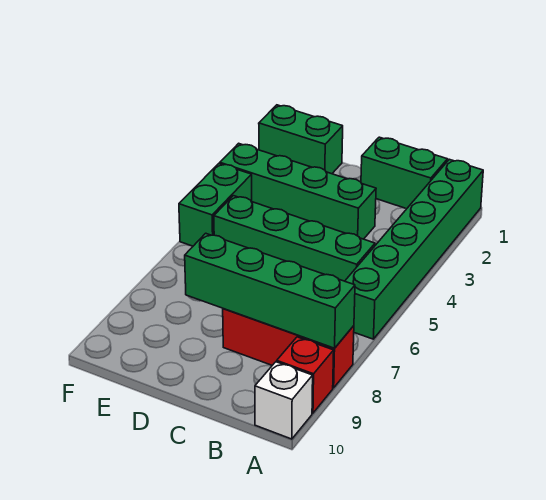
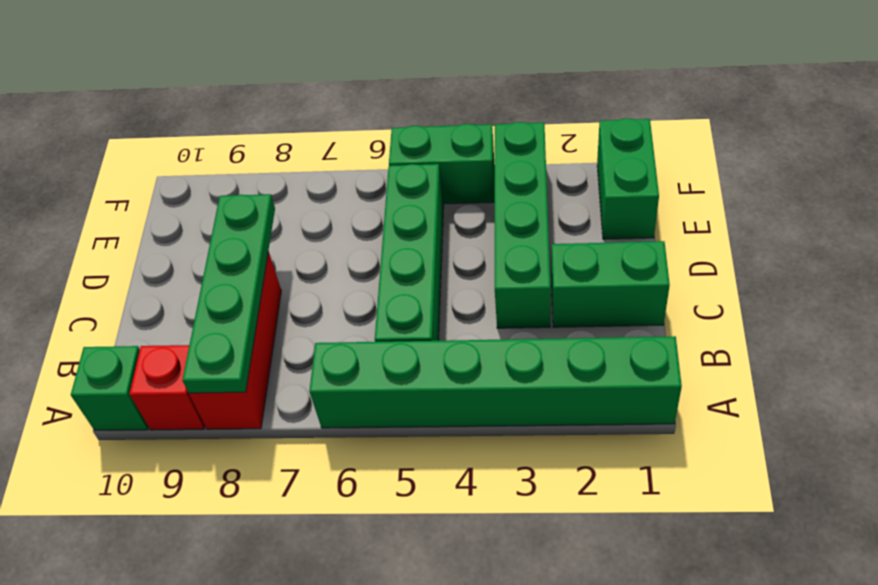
green brick A8:D8 level 2 -> green plate A8:D8 level 2
white brick A10 level 1 -> green brick A10 level 1
green brick B1:C1 level 1 -> green brick C1:C2 level 1

